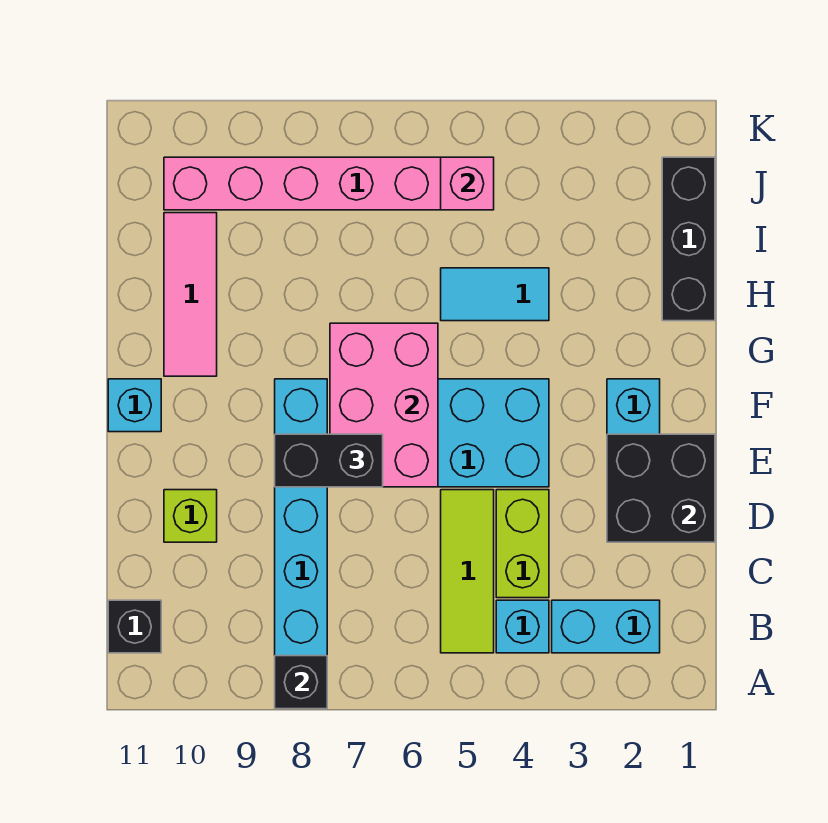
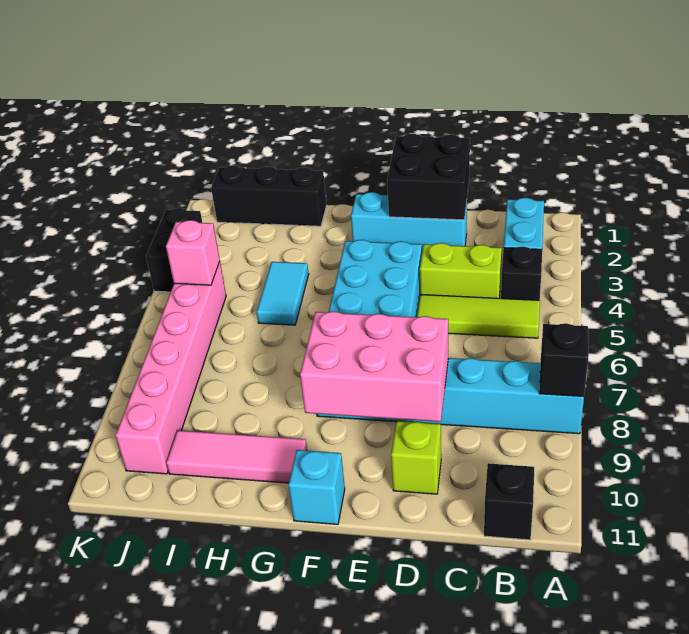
cyan brick B4 level 1 -> black brick B4 level 1
pink brick E6:G7 level 2 -> pink brick D8:F9 level 2
black brick E7:E8 level 3 -> black brick K3:K4 level 1

